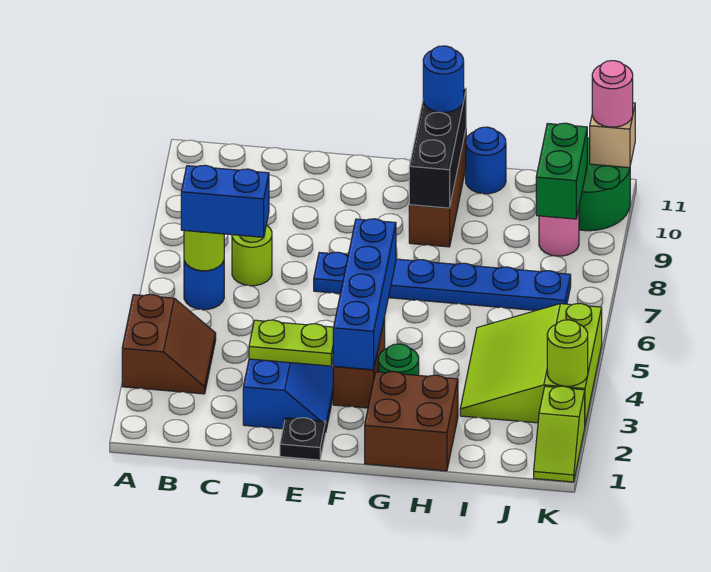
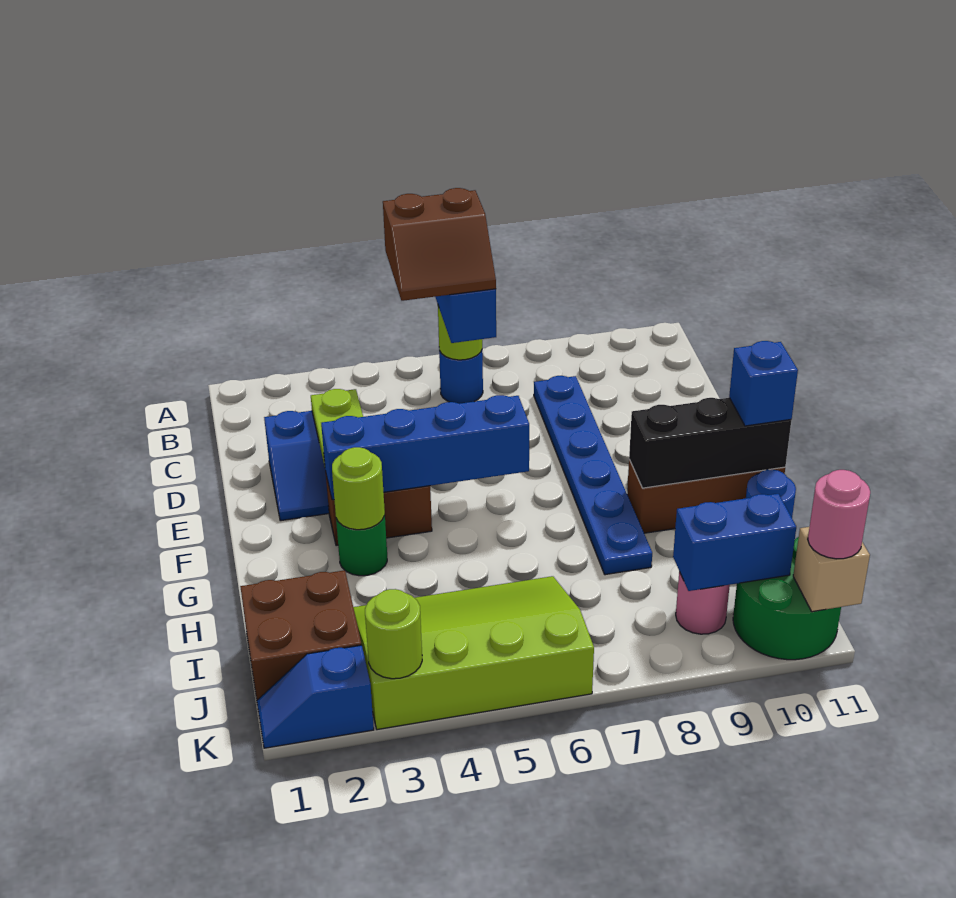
brown slope A3:B4 level 1 top A -> brown slope B5:C6 level 4 top B
lime round brick C7 level 1 -> lime round brick G3 level 2
black plate E1 level 1 -> none
blue plate E7:J7 level 1 -> blue plate C8:H8 level 1
brown brick G1:H2 level 1 -> brown brick I1:J2 level 1
blue round brick G11 level 3 -> blue brick G11 level 3
lime slope I3:K5 level 1 top K -> lime slope I3:K6 level 1 top K
green brick J9:J10 level 2 -> blue brick J9:J10 level 2
lime slope K1:K2 level 1 top 2 -> blue slope K1:K2 level 1 top 2

